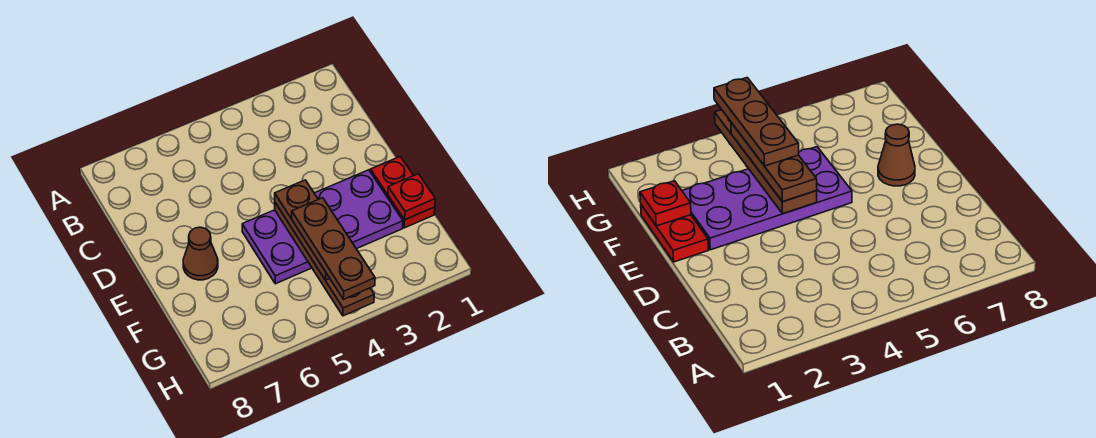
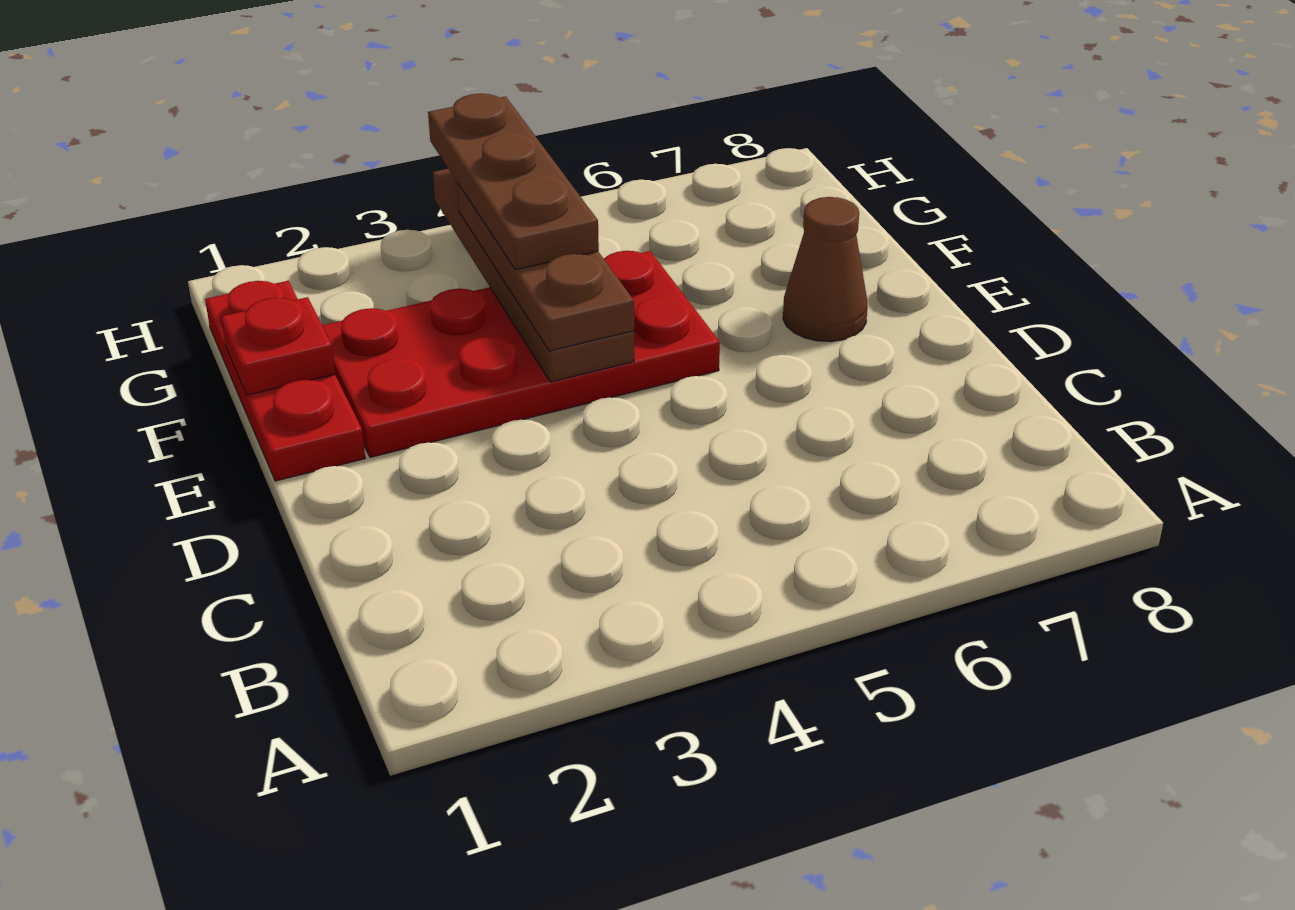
red plate E1:F1 level 1 -> red plate E1:G1 level 1
purple plate E2:F5 level 1 -> red plate E2:F5 level 1

